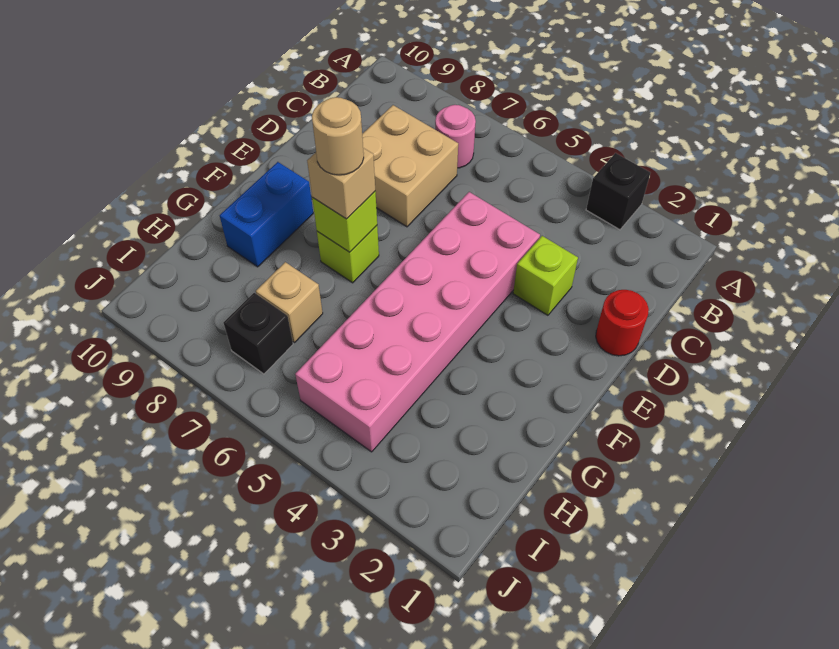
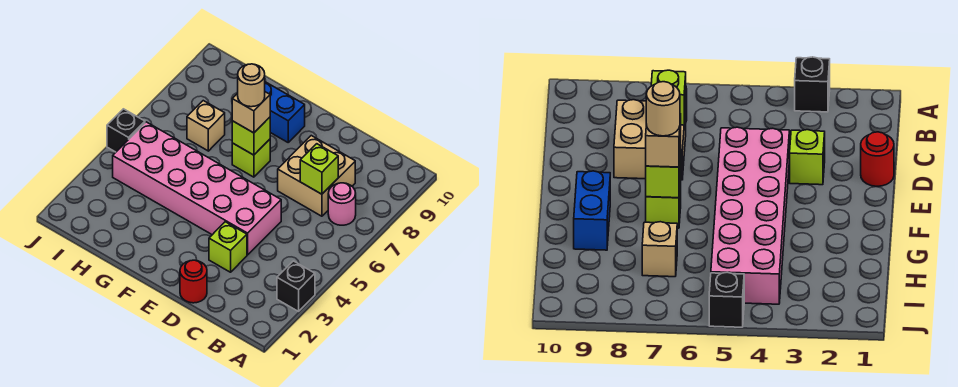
none -> lime brick C7 level 2
black brick I7 level 1 -> black brick J5 level 1

